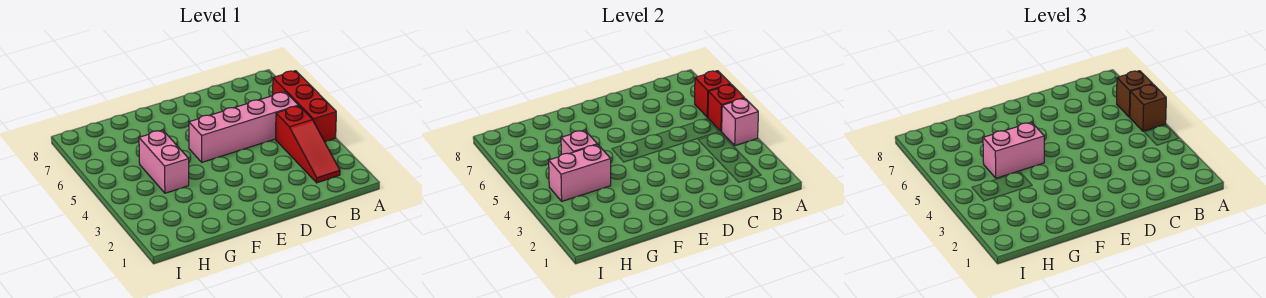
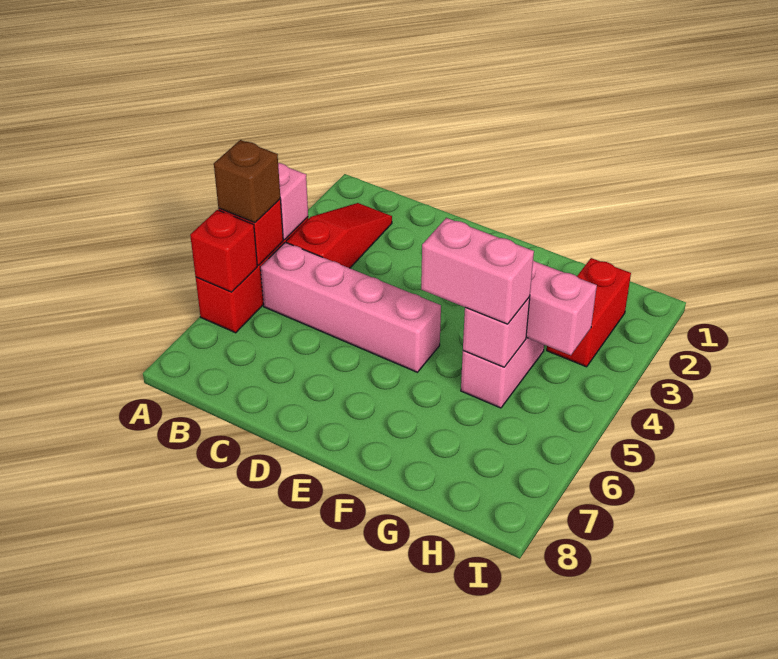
brown brick A6 level 3 -> none
none -> red brick H2:H3 level 1

